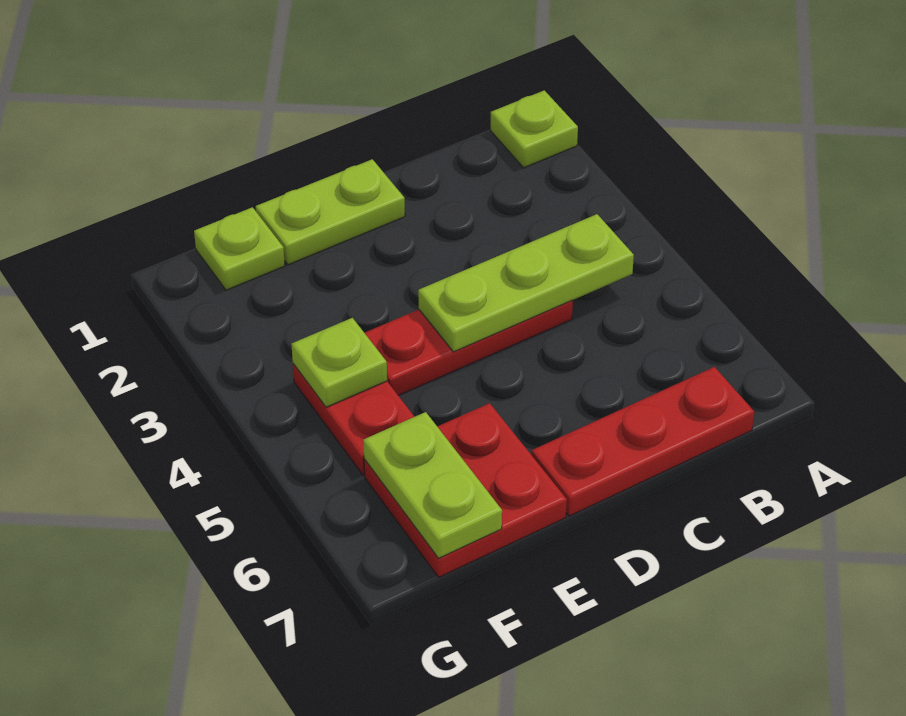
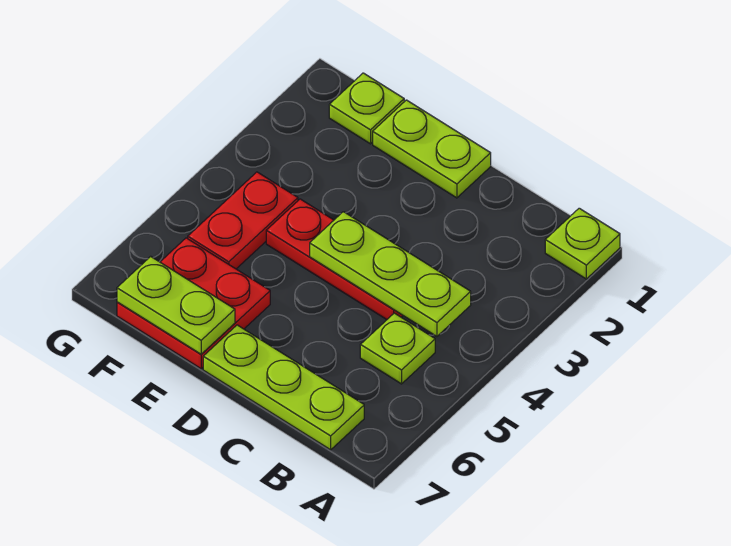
red plate B7:D7 level 1 -> lime plate B7:D7 level 1
lime plate F4 level 2 -> lime plate B5 level 1
lime plate F6:F7 level 2 -> lime plate E7:F7 level 2

